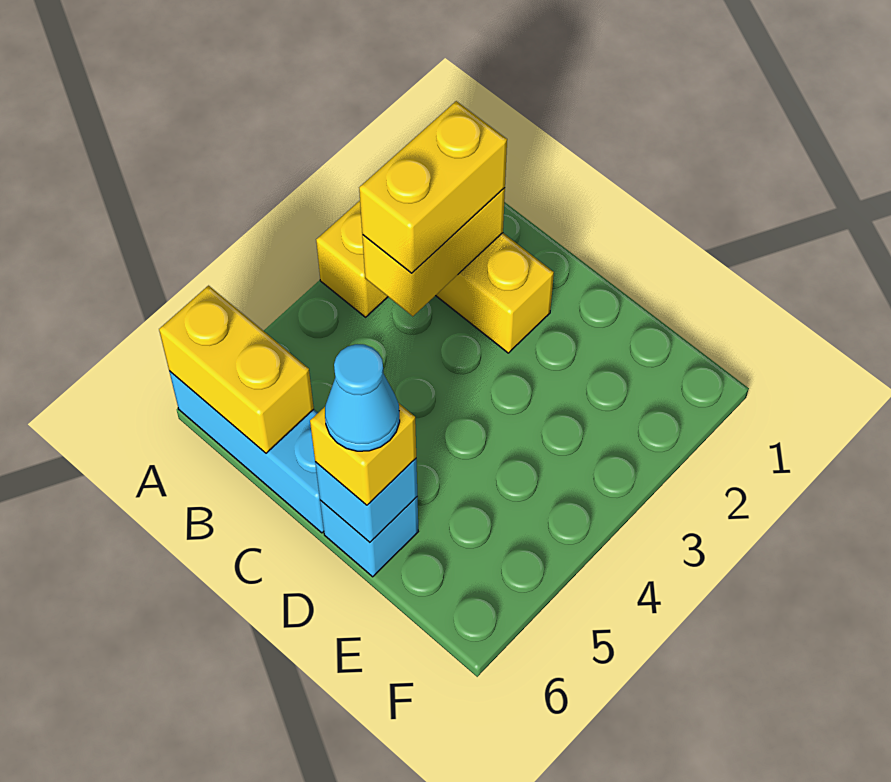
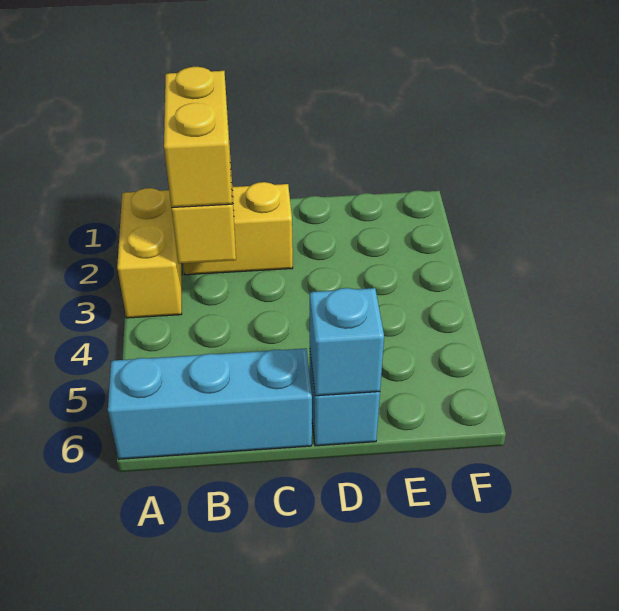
yellow brick A6:B6 level 2 -> none
yellow brick D6 level 3 -> none
cyan cone D6 level 4 -> none

